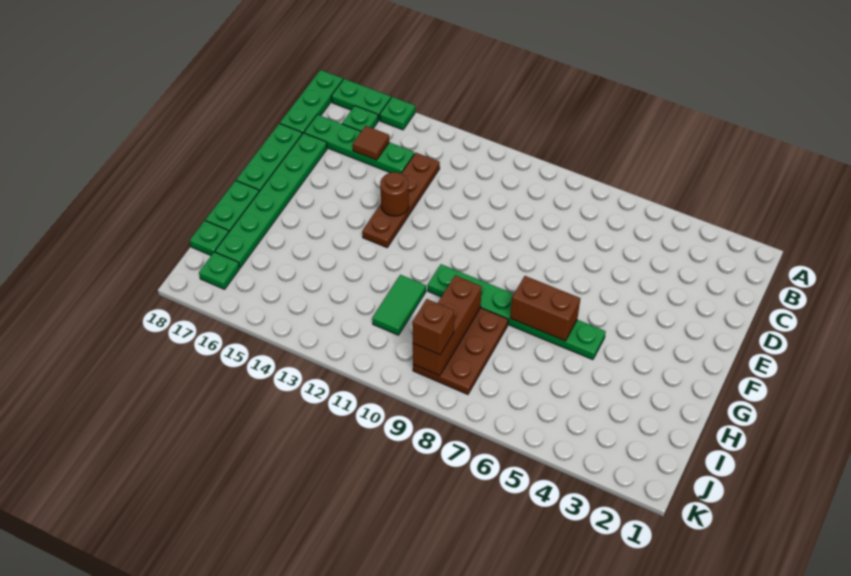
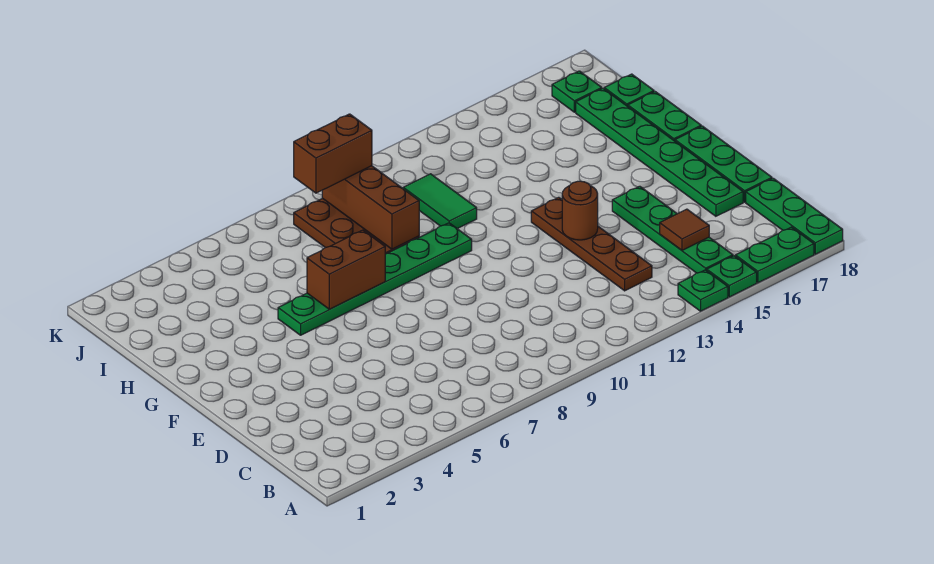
green plate B16 level 1 -> green plate A14 level 1
green plate C14:C17 level 1 -> green plate B15:E15 level 1
brown brick J9 level 3 -> brown brick J8:J9 level 3

